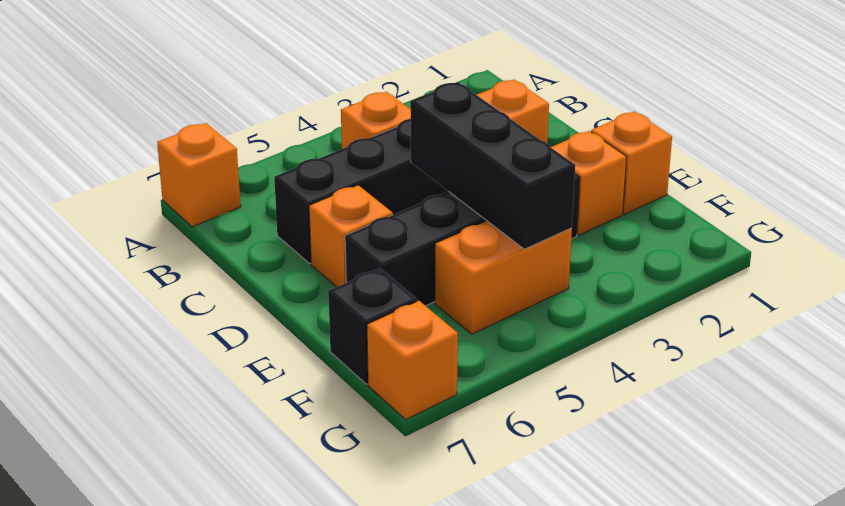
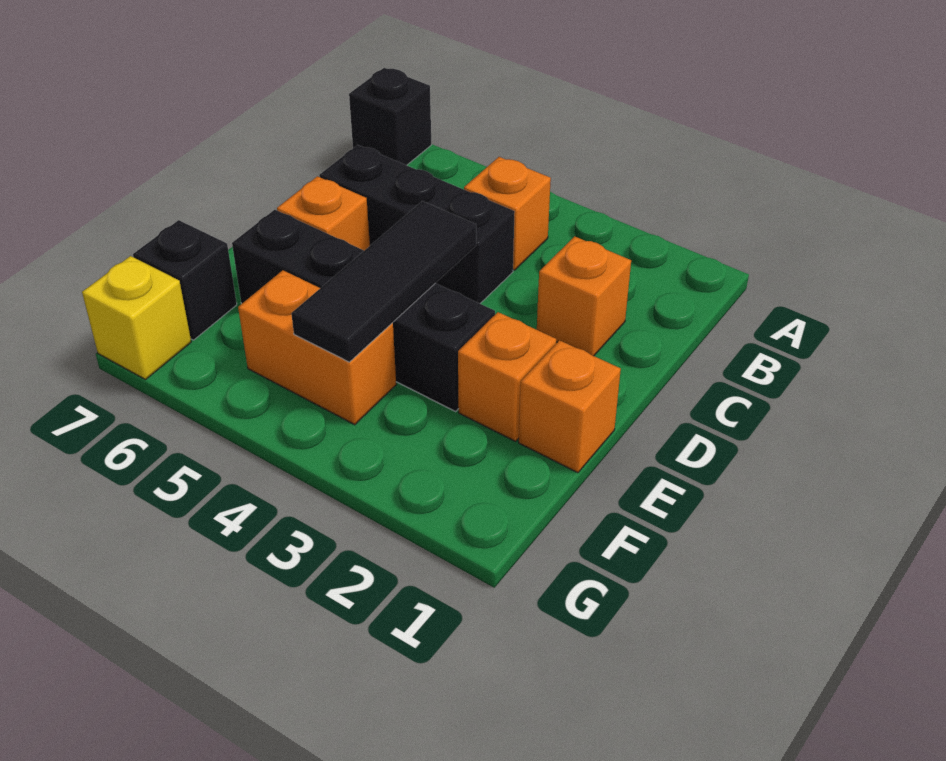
orange brick A7 level 1 -> black brick A7 level 1
black brick D4:F4 level 2 -> black tile D4:F4 level 2
orange brick G7 level 1 -> yellow brick G7 level 1

